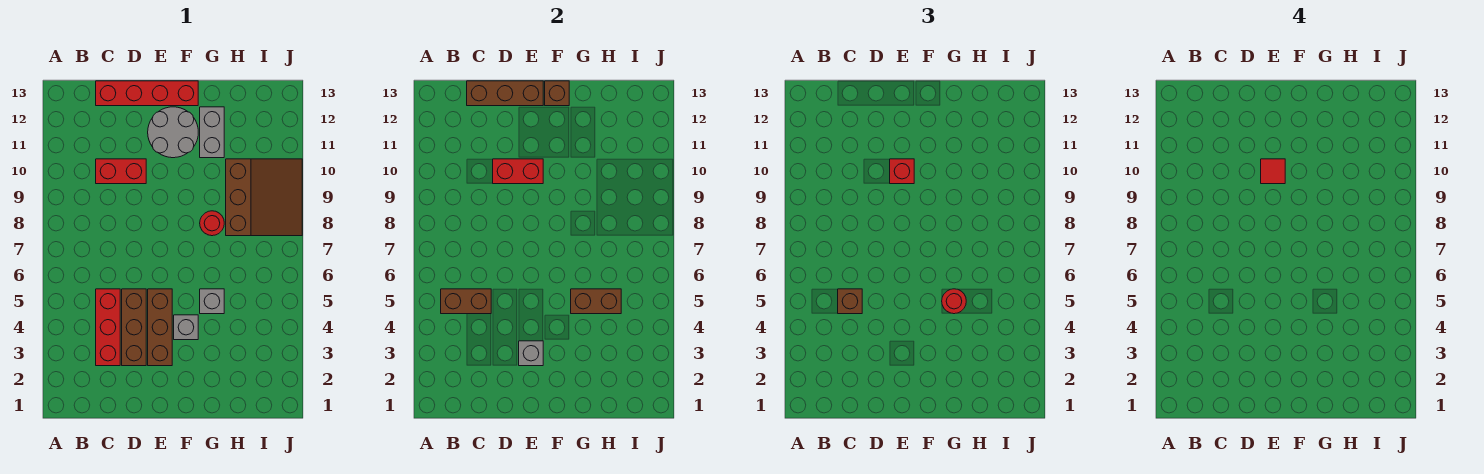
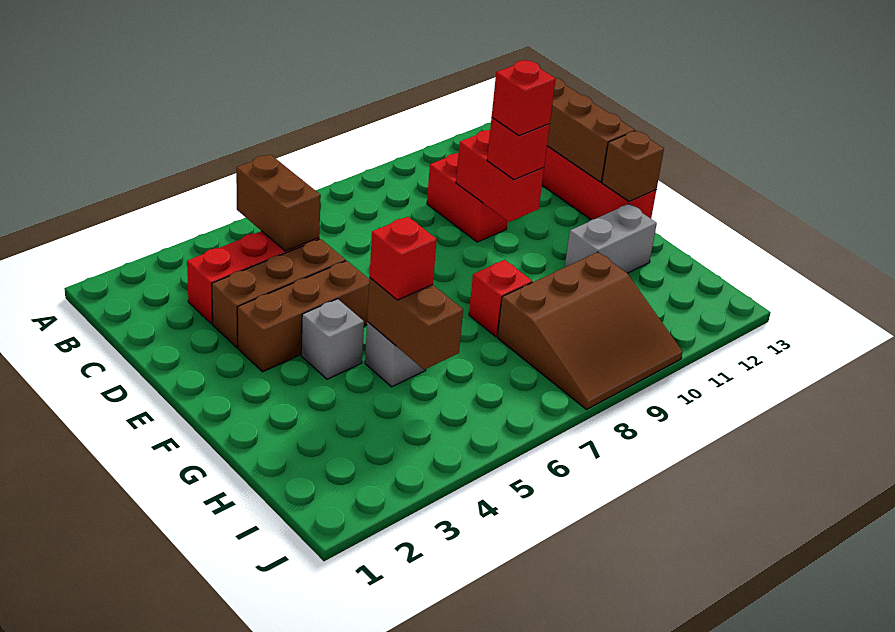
brown brick C5 level 3 -> none
grey brick E3 level 2 -> none
red tile E10 level 4 -> red brick E10 level 4
grey round brick E11:F12 level 1 -> none
red round brick G5 level 3 -> red brick G5 level 3
red round brick G8 level 1 -> red brick G8 level 1

